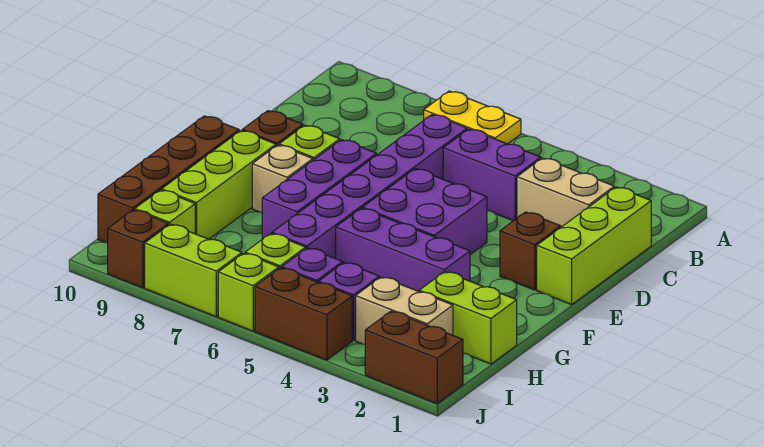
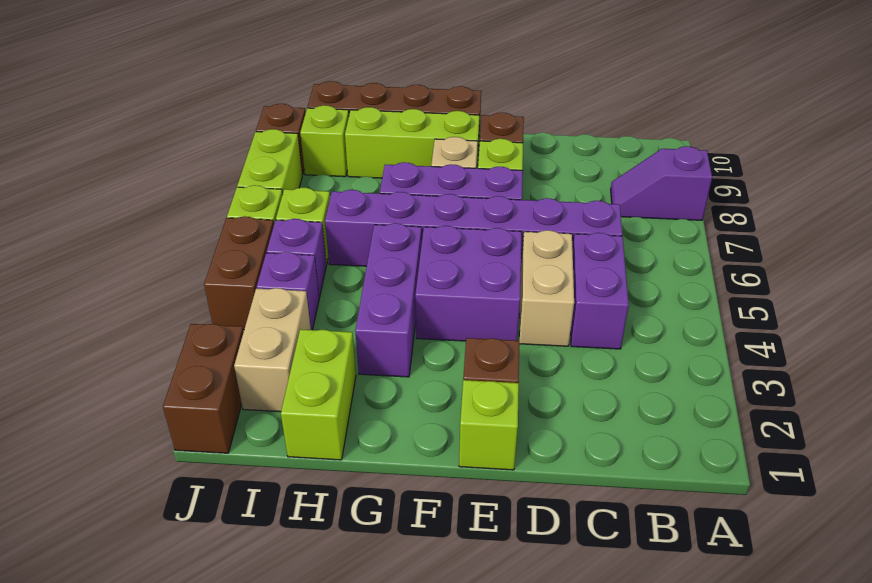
yellow plate A6:A7 level 1 -> none
none -> purple slope A8:B8 level 1 top A
lime brick C1:E1 level 1 -> lime brick E1 level 1
tan brick C2:C3 level 1 -> tan brick D4:D5 level 1

